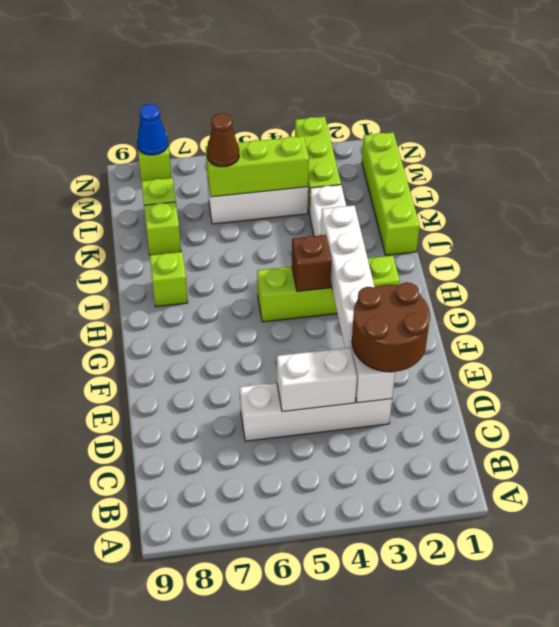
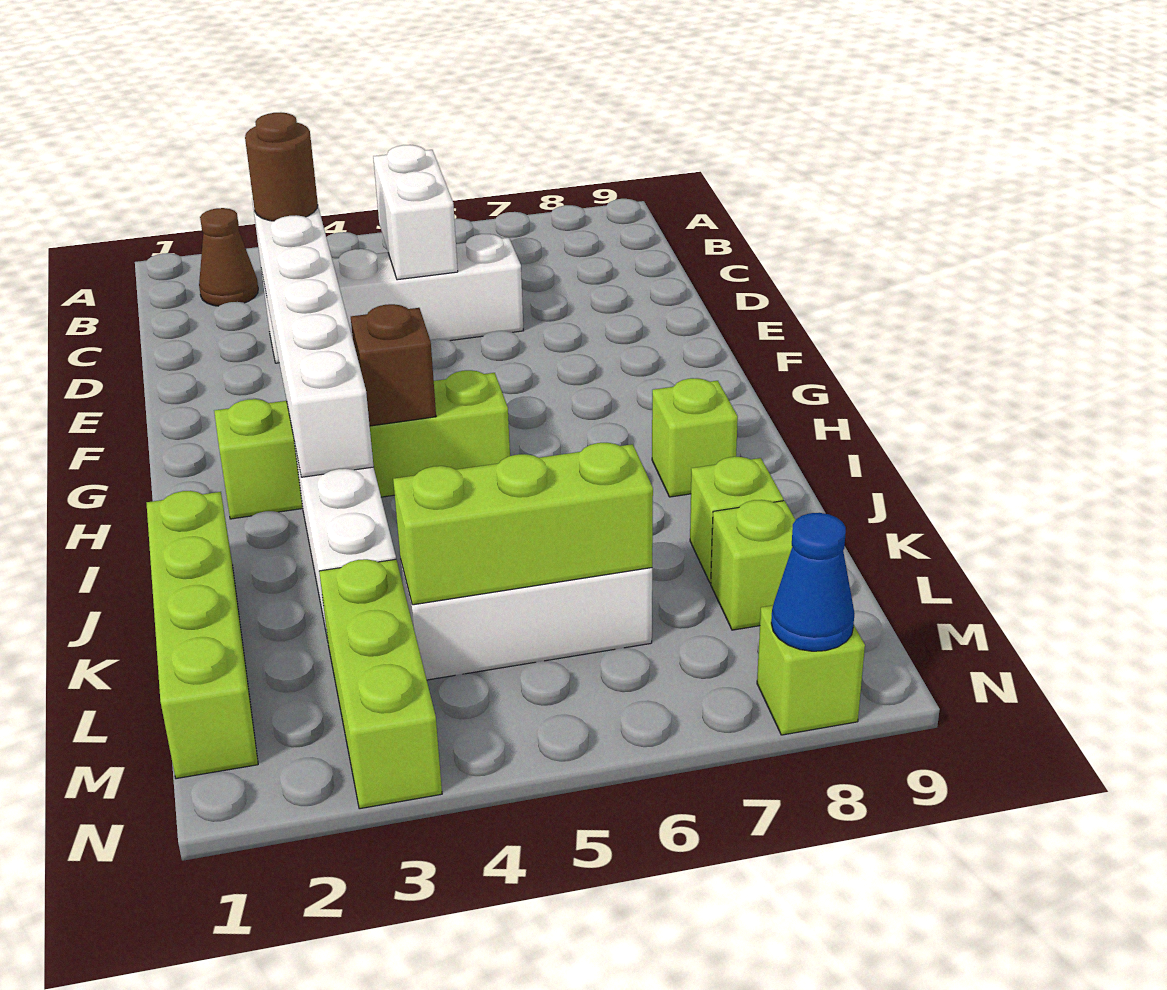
brown round brick D2:E3 level 3 -> brown round brick D3 level 3
white brick D4:D5 level 2 -> white brick C5:D5 level 2
brown cone L6 level 3 -> brown cone B2 level 1

